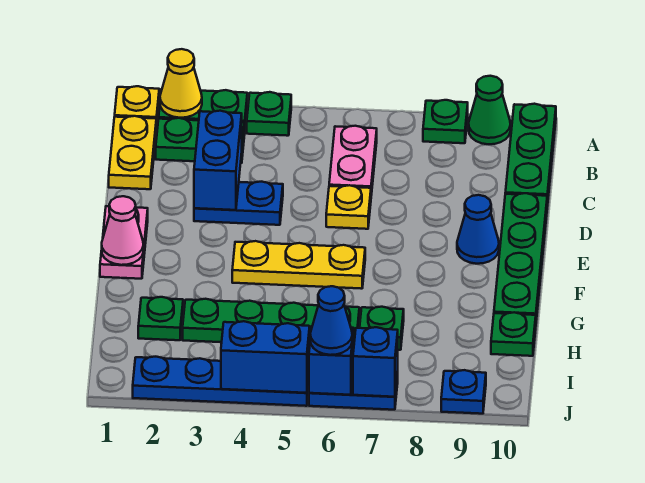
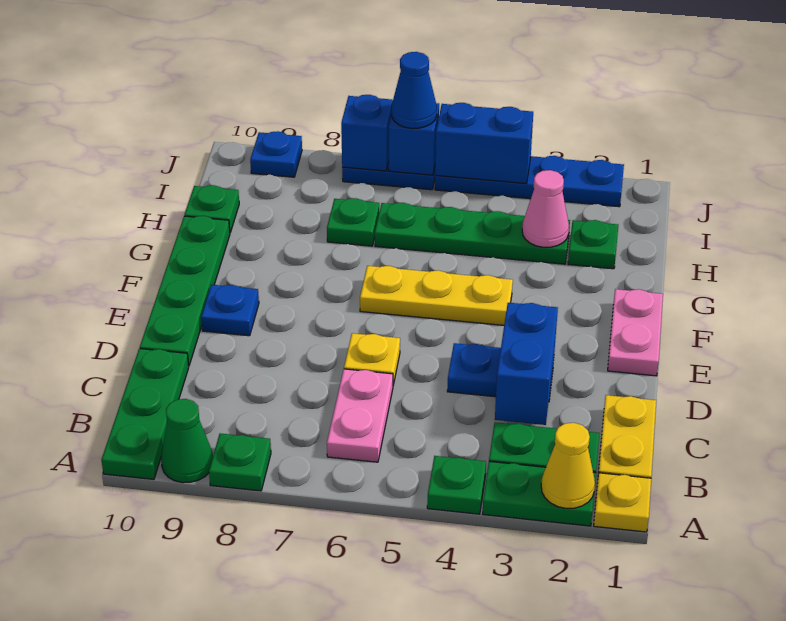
blue cone E9 level 1 -> blue plate E9 level 1
pink cone F1 level 2 -> pink cone H3 level 2

